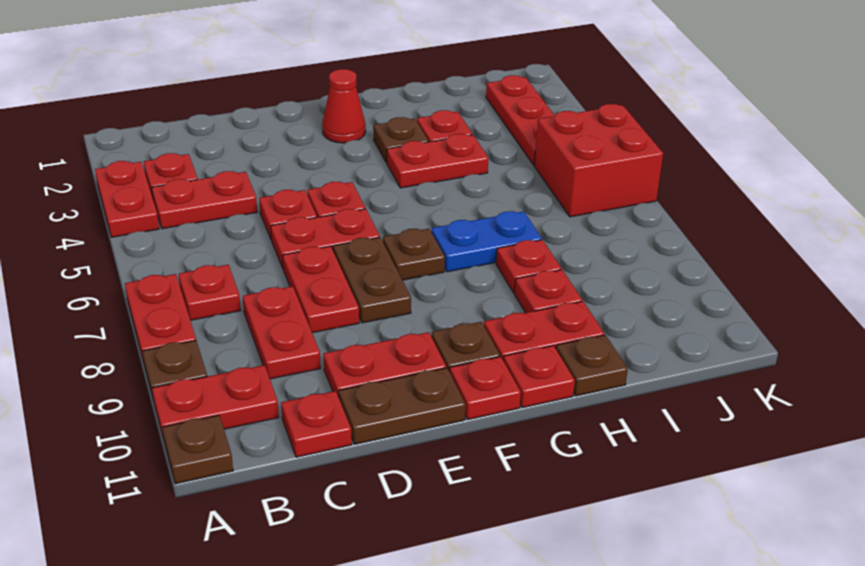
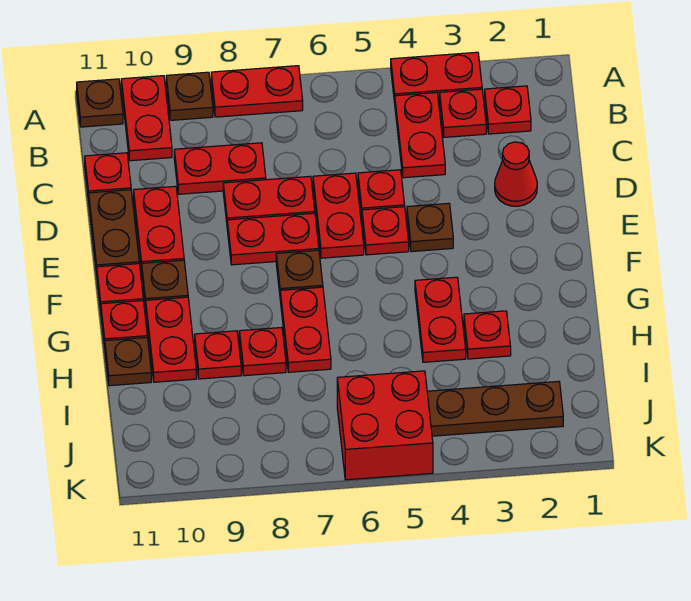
red plate B7 level 1 -> red plate B2 level 1
brown plate E7:E8 level 1 -> red plate E7:E8 level 1
red cone F2 level 1 -> red cone D2 level 1
brown plate G3 level 1 -> brown plate E4 level 1
blue plate G7:H7 level 1 -> red plate G7:H7 level 1
red plate J2:J4 level 1 -> brown plate J2:J4 level 1

